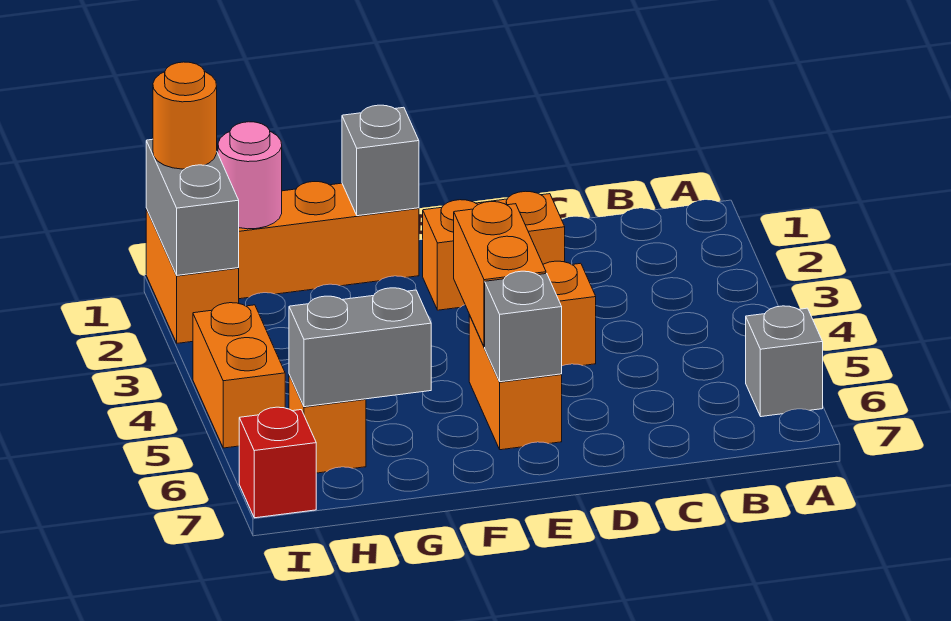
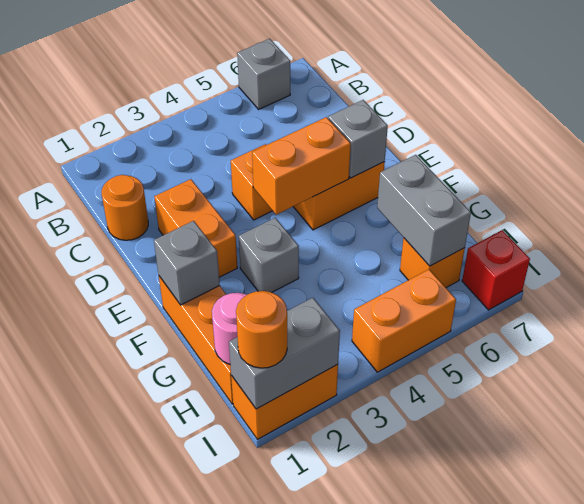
none -> orange round brick C1 level 1
none -> grey brick F3 level 1

